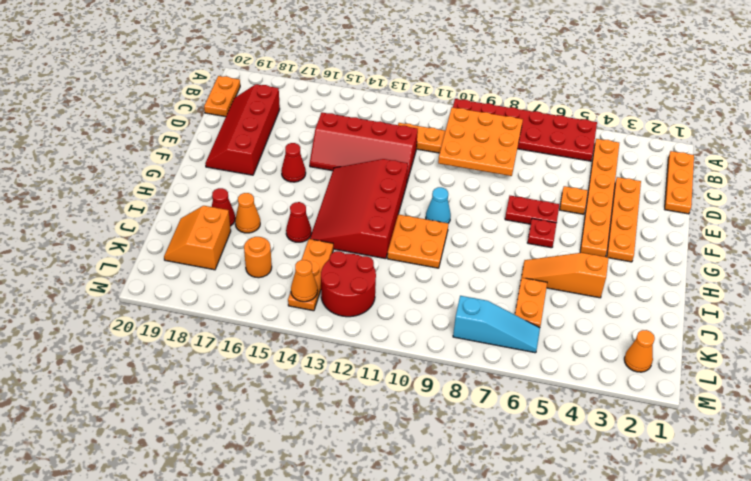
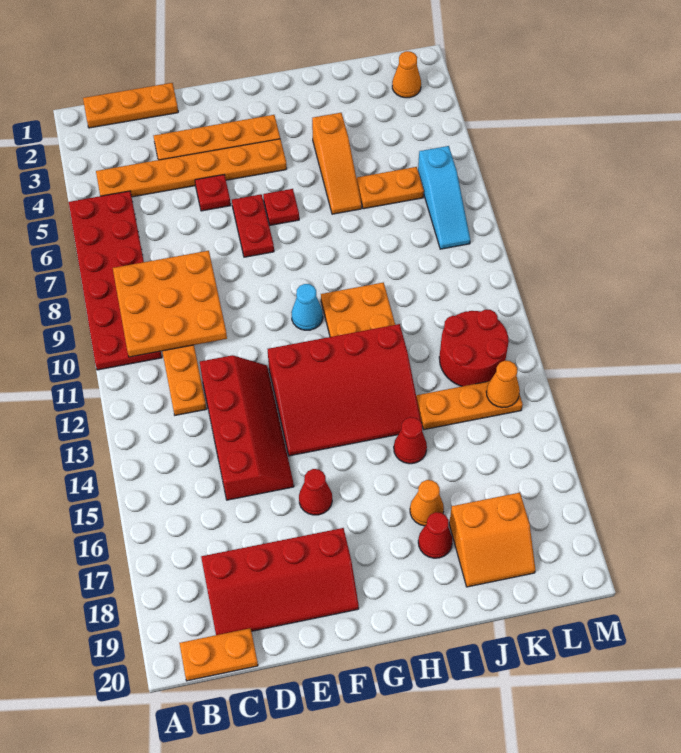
orange plate E5 level 1 -> red plate E5 level 1
orange round brick K16 level 1 -> none
cyan slope L6:L8 level 1 top 8 -> cyan slope L6:L8 level 1 top 6

